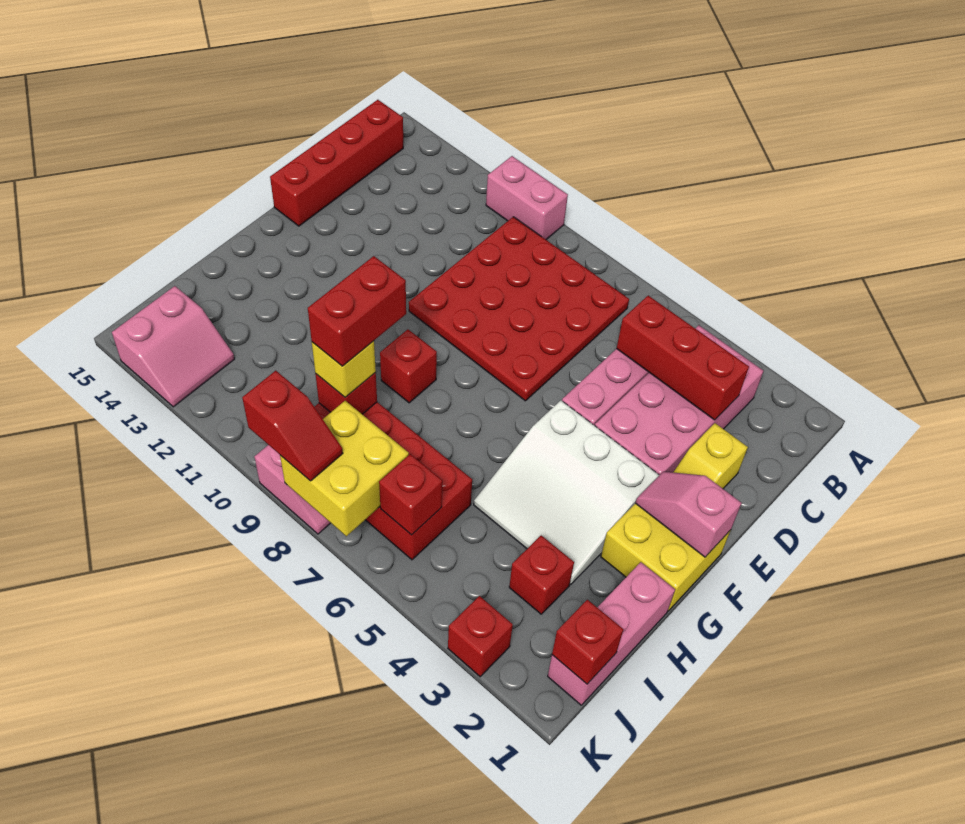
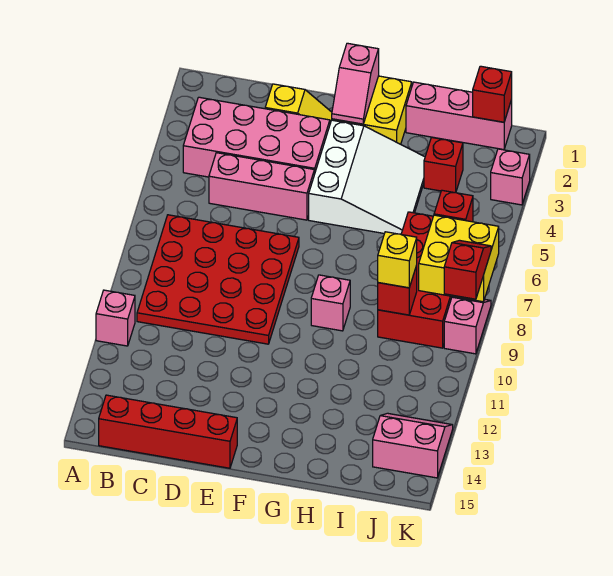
pink brick A10:A11 level 1 -> pink brick A11 level 1
red brick C3:C5 level 2 -> none
red brick G9 level 1 -> pink brick G9 level 1
red brick H9:I9 level 4 -> none
red brick K3 level 1 -> pink brick K3 level 1

